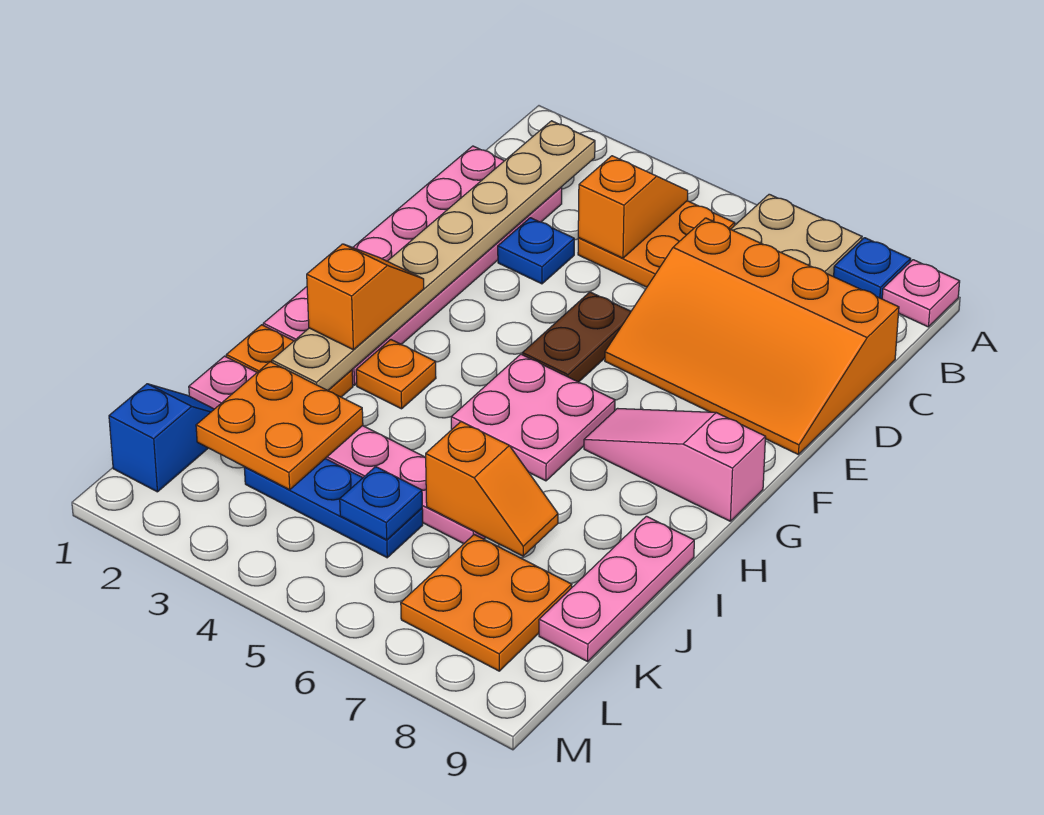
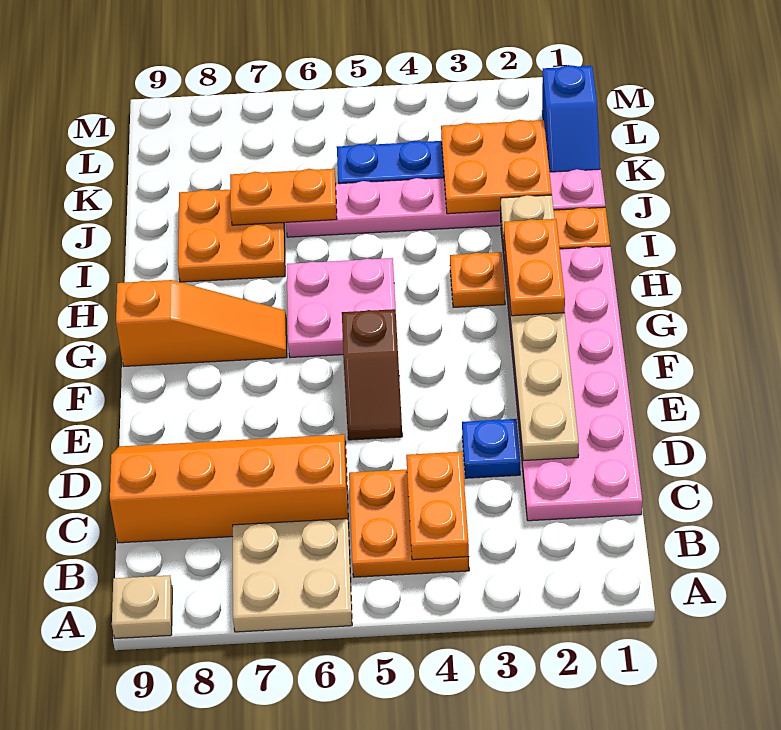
blue plate A8 level 1 -> none
pink plate A9 level 1 -> tan plate A9 level 1
tan plate B2:I2 level 2 -> tan plate D2:I2 level 2
orange slope B4:C4 level 2 top C -> orange plate B4:C4 level 2
orange slope C6:E9 level 1 top C -> orange slope C6:D9 level 1 top C
brown plate E5:F5 level 1 -> brown slope E5:F5 level 1 top F
orange slope G2:H2 level 3 top H -> orange plate G2:H2 level 3
pink slope G7:G9 level 1 top 9 -> orange slope G7:G9 level 1 top 9
pink plate I9:K9 level 1 -> none
orange slope J6:J7 level 2 top 6 -> orange plate J6:J7 level 2
blue plate K5 level 2 -> none
orange plate K7:L8 level 1 -> orange plate I7:J8 level 1

